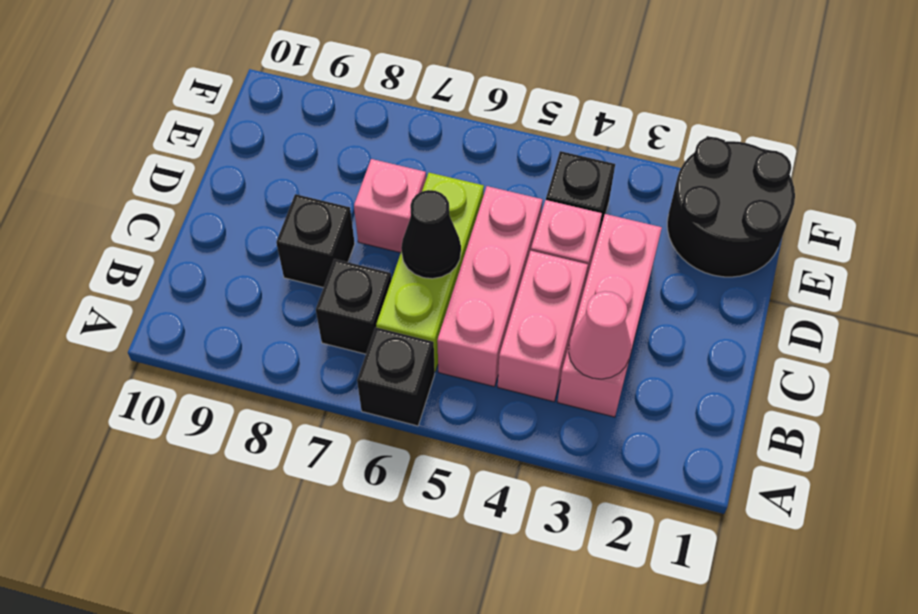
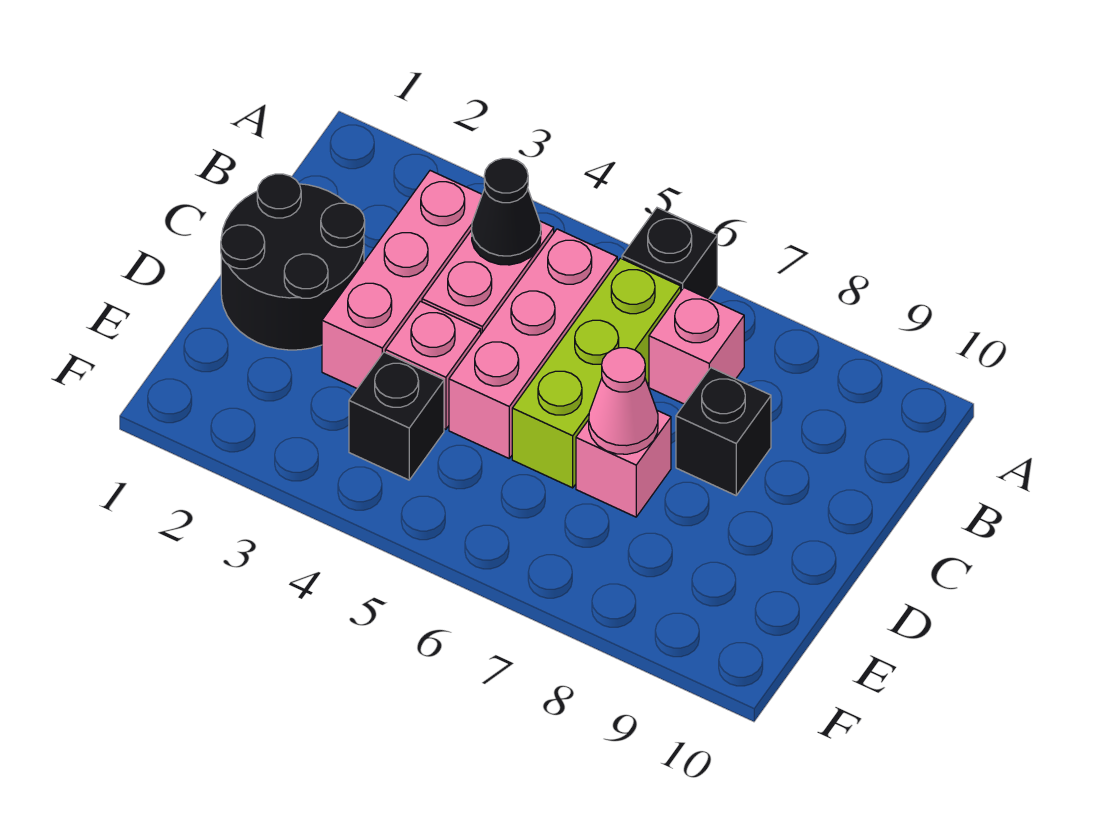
pink cone B3 level 2 -> pink cone D7 level 2
black brick B7 level 1 -> pink brick B7 level 1
black cone C6 level 2 -> black cone B4 level 2
black round brick E1:F2 level 1 -> black round brick C1:D2 level 1

